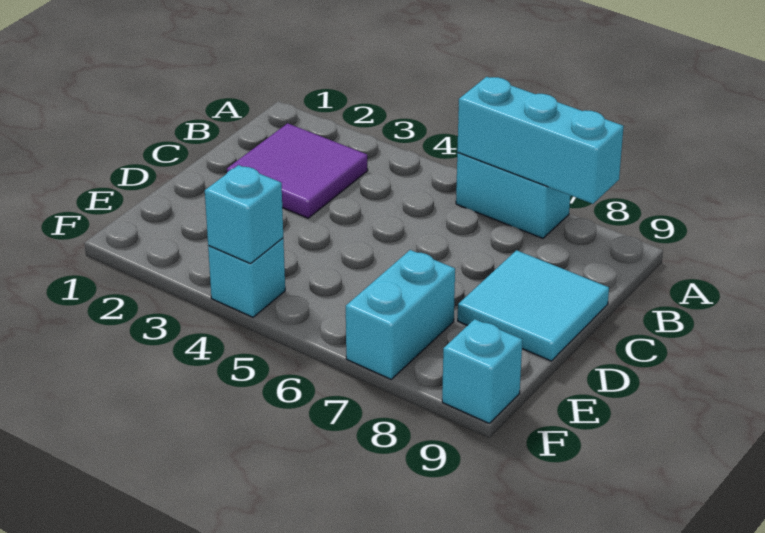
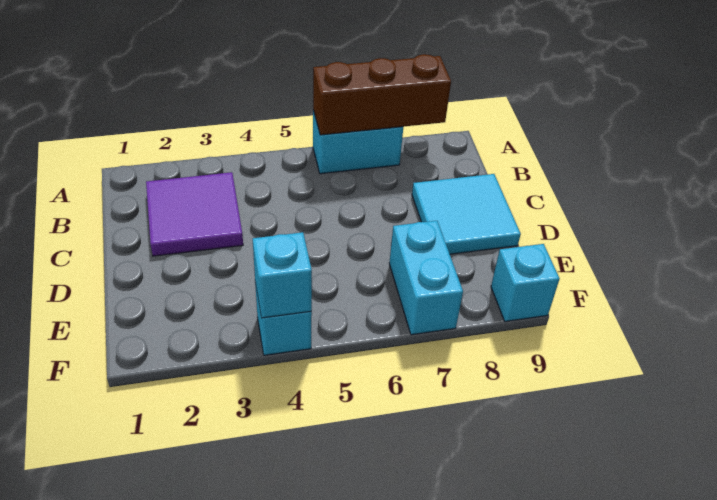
cyan brick A6:A8 level 2 -> brown brick A6:A8 level 2

